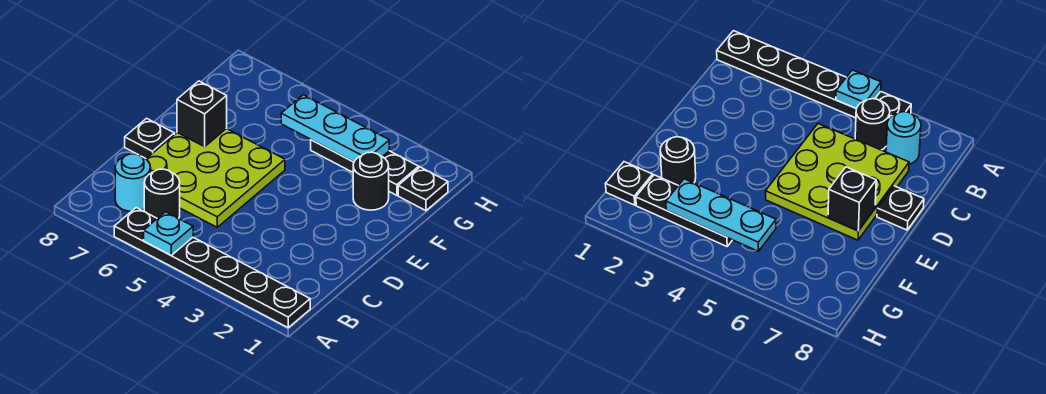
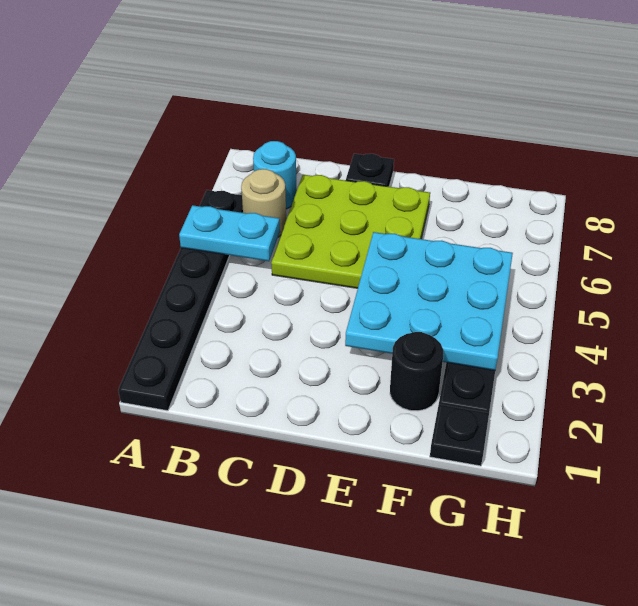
cyan plate A5 level 2 -> cyan plate A5:B5 level 2
black round brick B6 level 1 -> tan round brick B6 level 1
black brick E7 level 2 -> none
cyan plate G3:G5 level 2 -> cyan plate E3:G5 level 2

